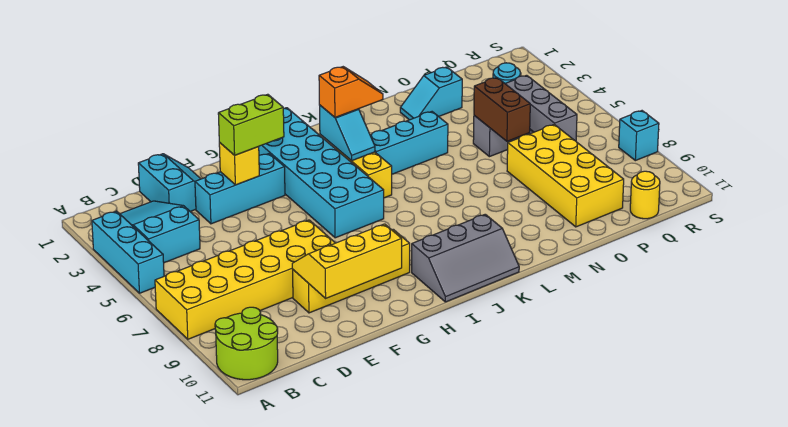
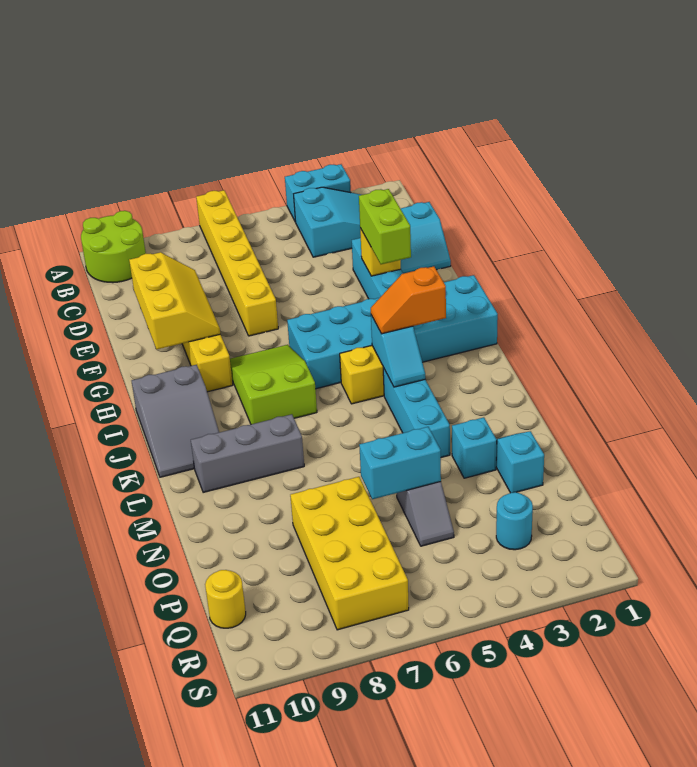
cyan brick A3:A5 level 1 -> cyan brick A3:A4 level 1
yellow brick A7:F8 level 1 -> yellow brick A7:F7 level 1
none -> lime slope H7:J8 level 1 top J
grey slope I10:K11 level 1 top 10 -> grey slope I10:K11 level 1 top I
cyan slope J3:J4 level 2 top 3 -> cyan slope J4:K4 level 2 top J
orange slope J3:K3 level 3 top J -> orange slope J3:J4 level 3 top 3
brown brick O5:O6 level 2 -> cyan brick O5:O6 level 2
yellow brick O7:P10 level 1 -> yellow brick O7:R8 level 1
grey brick Q4:Q6 level 1 -> grey brick L8:L10 level 1
cyan brick S8 level 1 -> cyan brick N3 level 1

